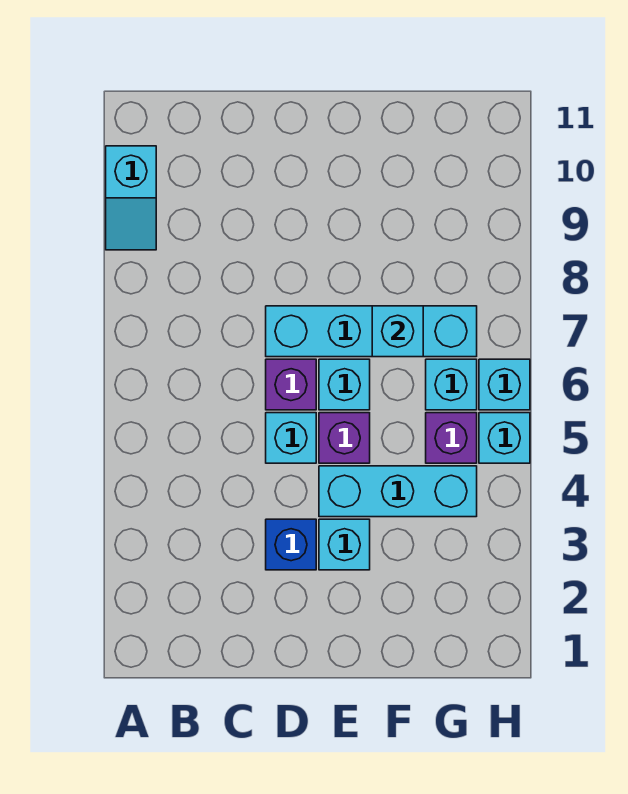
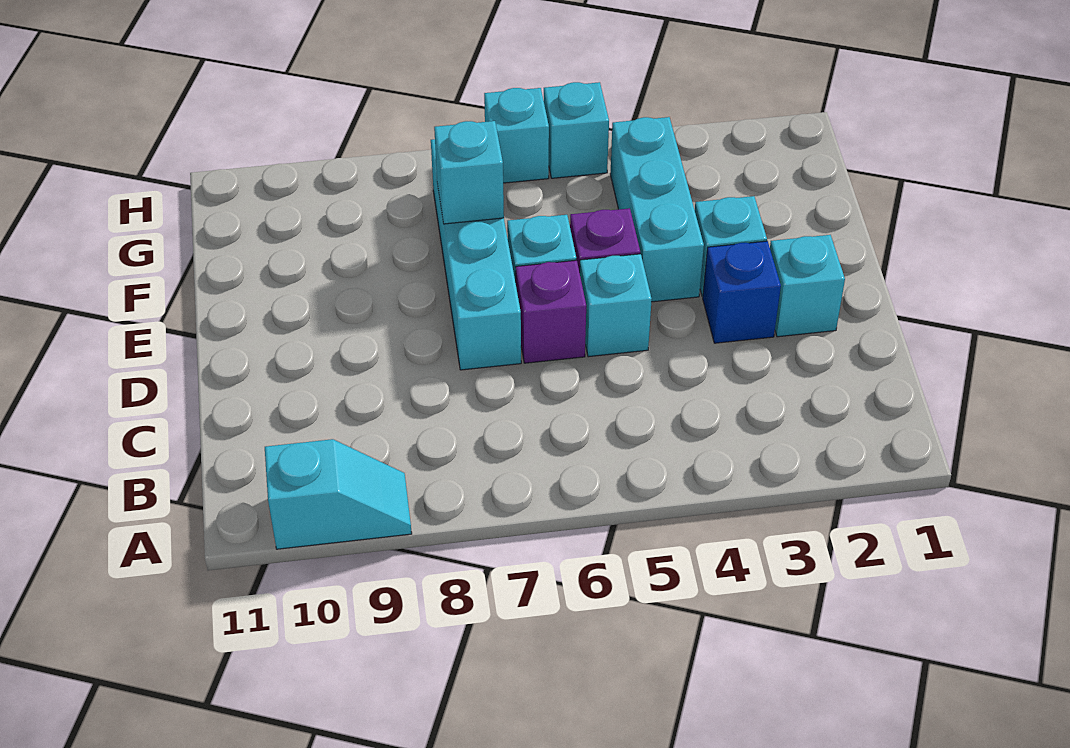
purple brick G5 level 1 -> none
cyan brick G6 level 1 -> cyan brick D2 level 1

